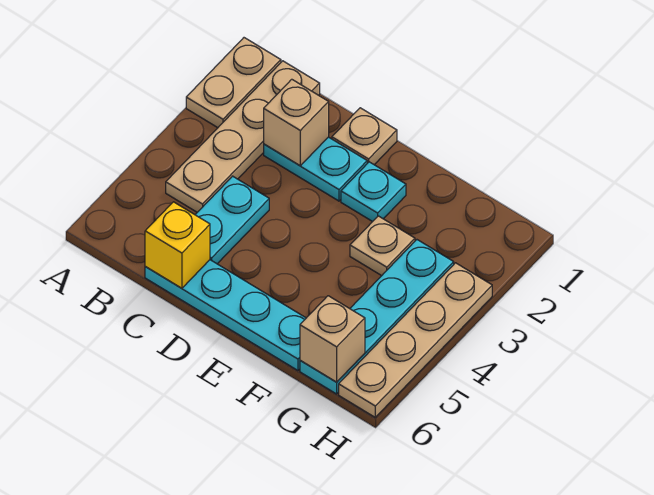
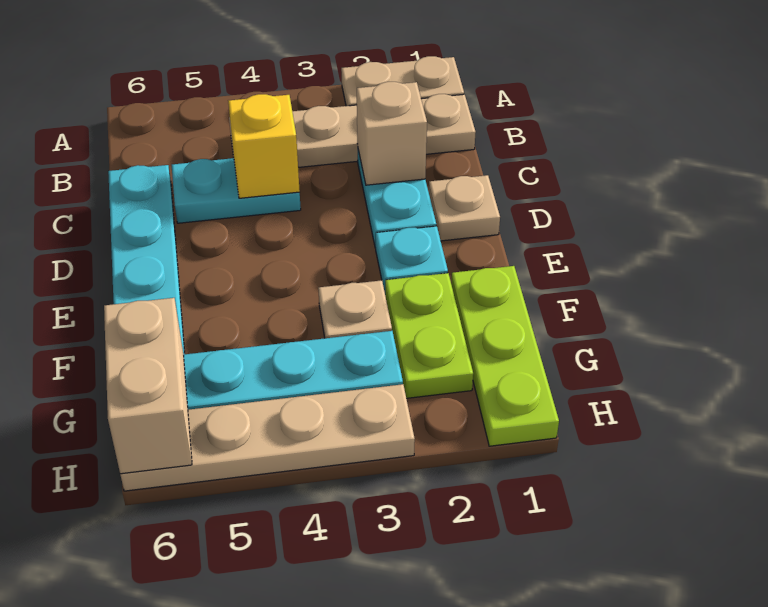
yellow brick C6 level 2 -> yellow brick C4 level 2
none -> lime plate F1:H1 level 1
none -> lime plate F2:G2 level 1
tan brick G6 level 2 -> tan brick G6:H6 level 2

